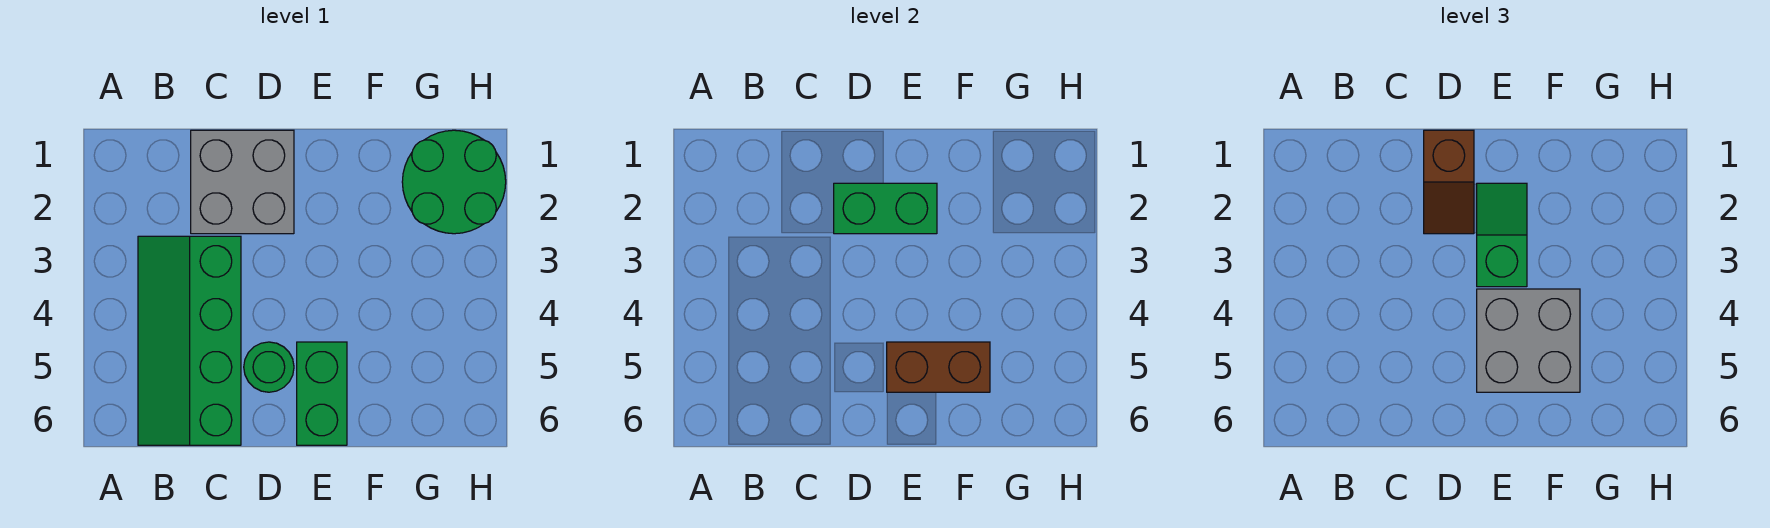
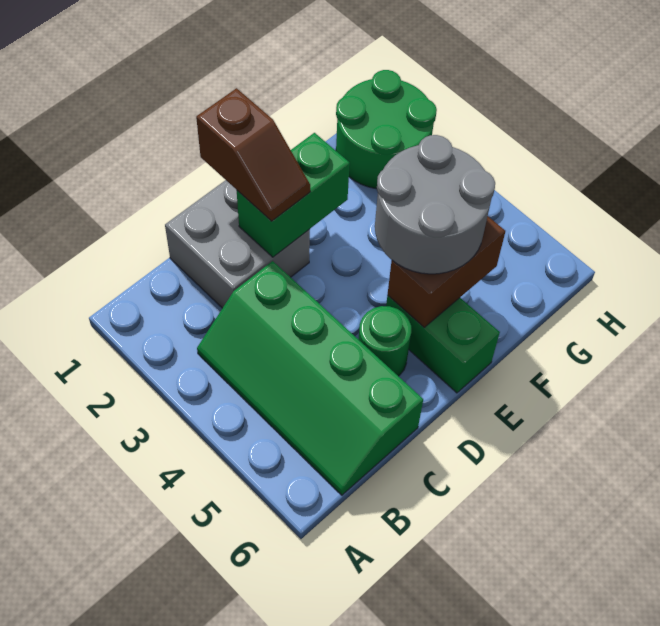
green slope E2:E3 level 3 top 3 -> none
grey brick E4:F5 level 3 -> grey round brick E4:F5 level 3

